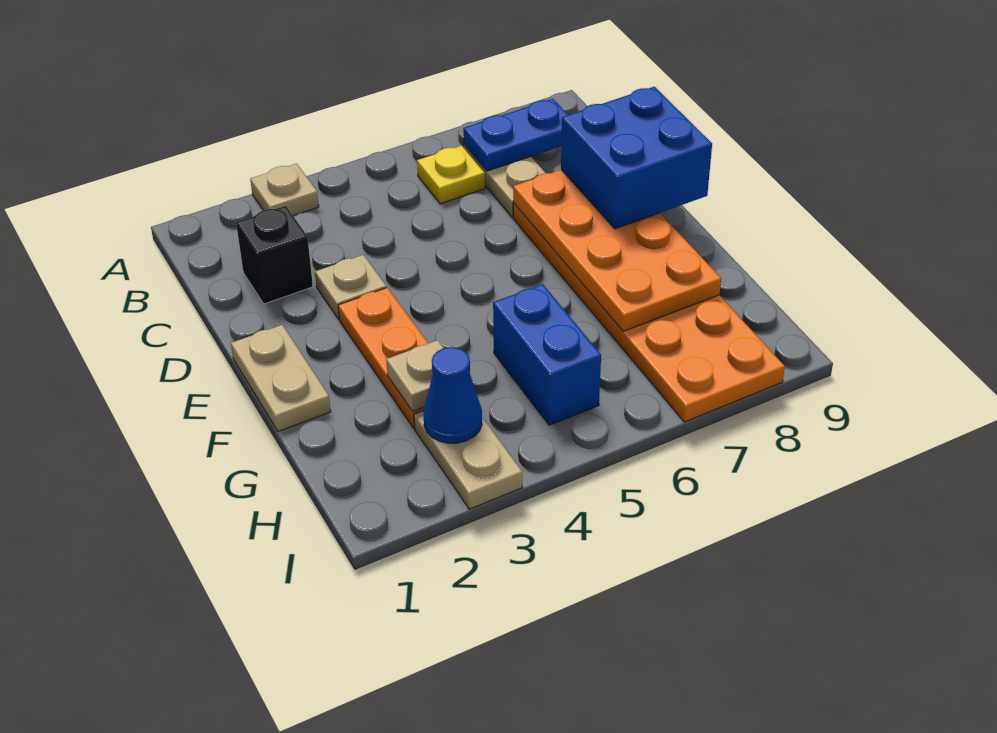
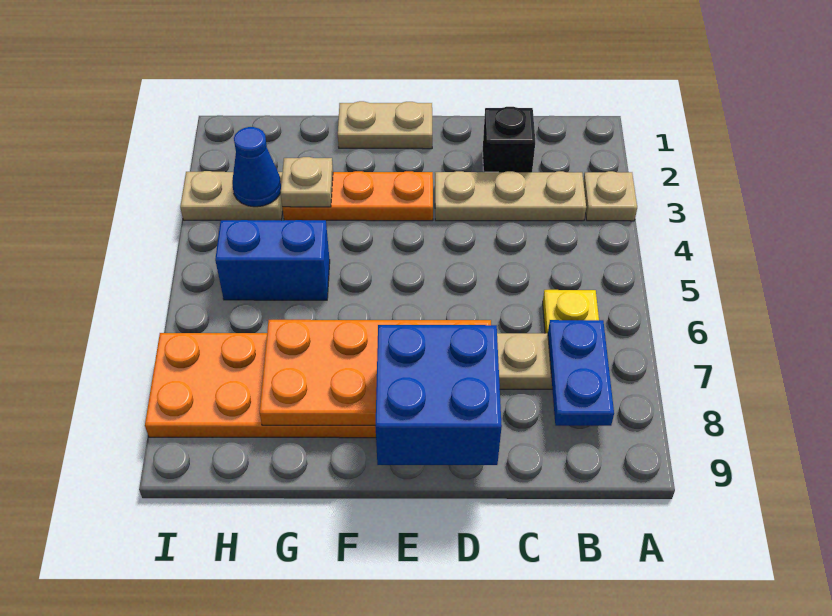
tan plate D3 level 1 -> tan plate B3:D3 level 1

